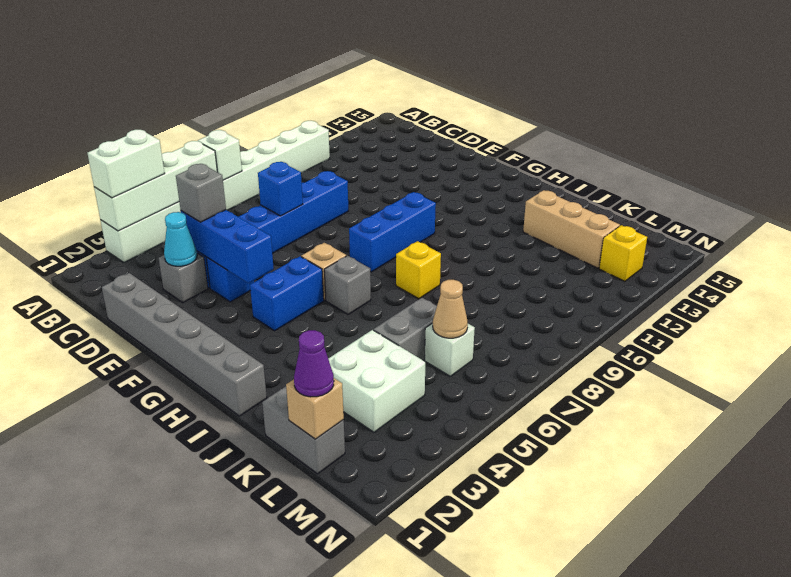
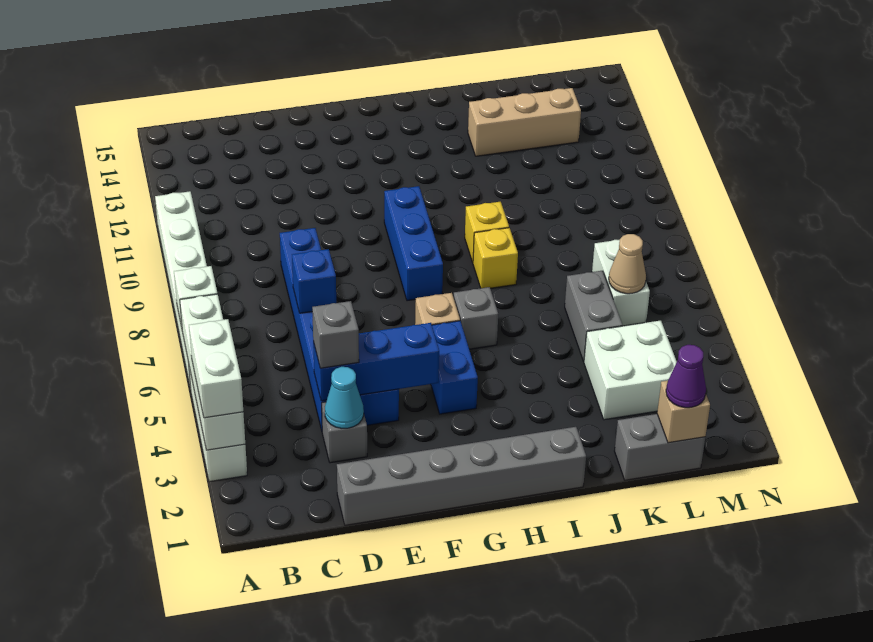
white brick L6 level 1 -> white brick L6:L7 level 1
yellow brick M13 level 1 -> yellow brick I9 level 1

